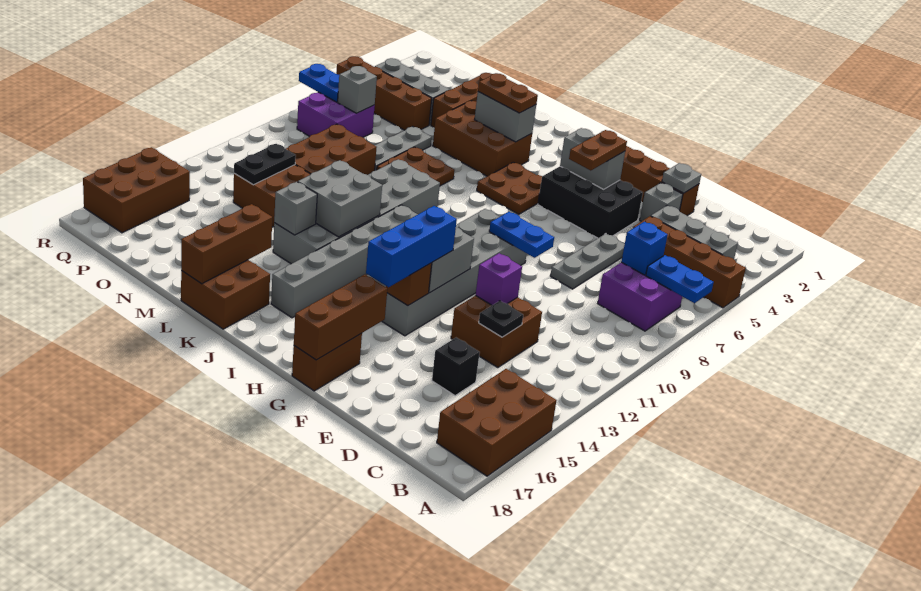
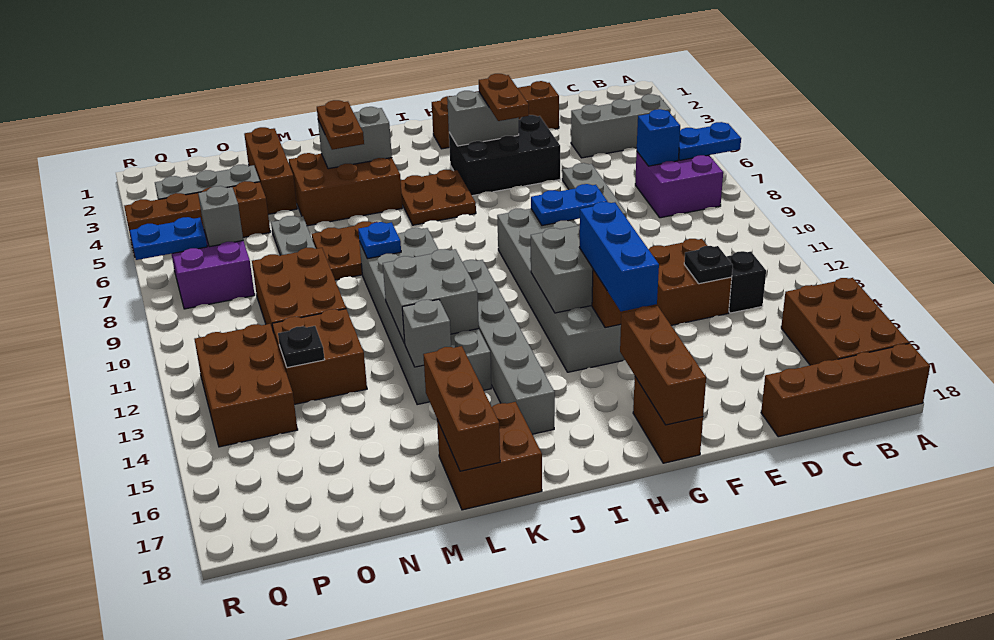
brown brick A5:D5 level 1 -> brown brick A18:D18 level 1
black brick D15 level 1 -> black brick C13 level 1
grey plate E2 level 2 -> none
grey brick E3 level 1 -> none
purple brick E12 level 2 -> none
brown plate K4:L4 level 3 -> brown plate L4:L5 level 3
none -> blue plate L9 level 2
black plate O12:O13 level 2 -> black plate O13 level 2
brown brick Q15:R17 level 1 -> brown brick P12:Q14 level 1

